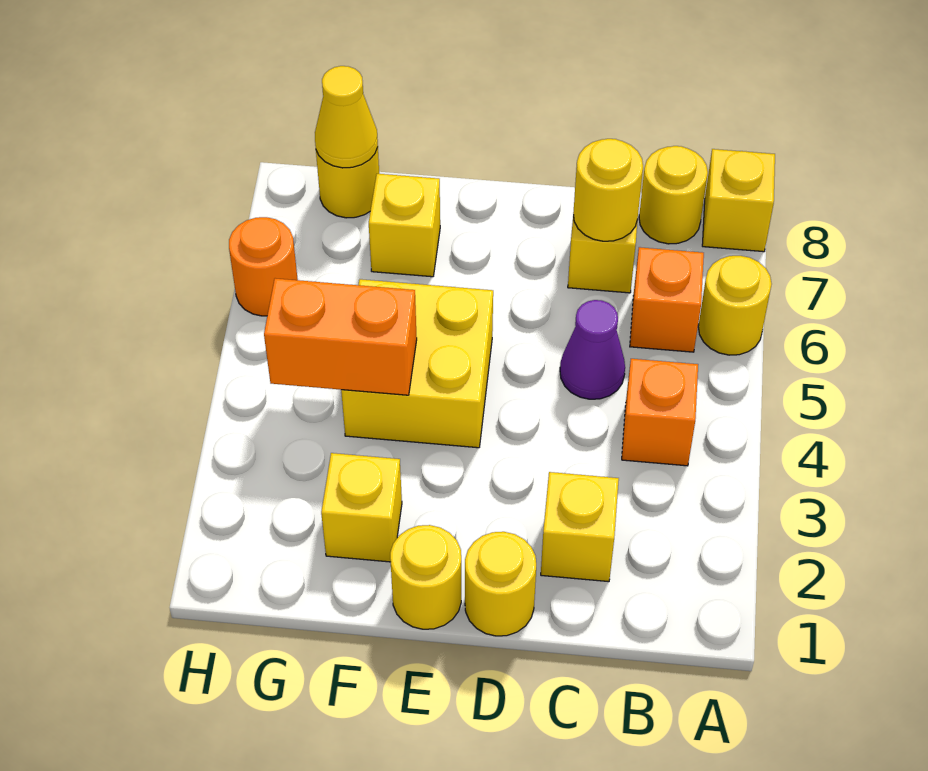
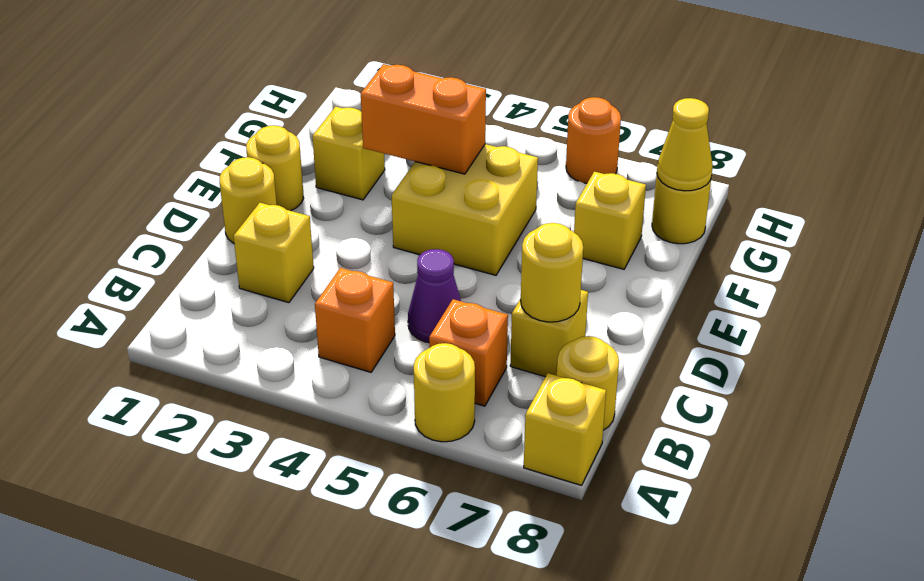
orange brick F4:G4 level 2 -> orange brick F3:F4 level 2

